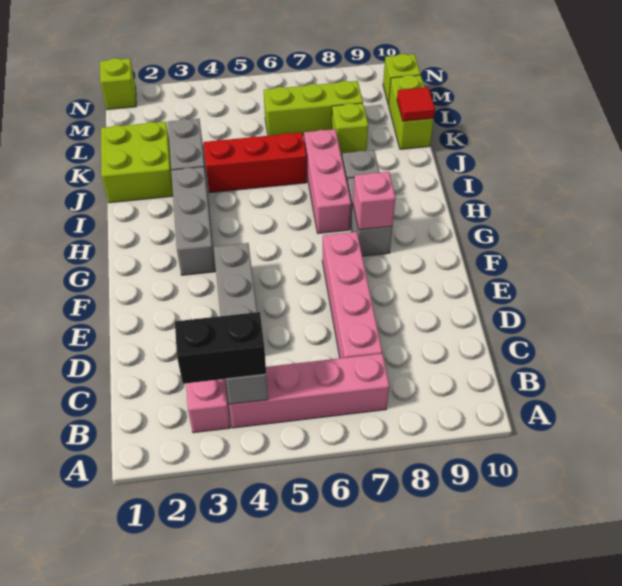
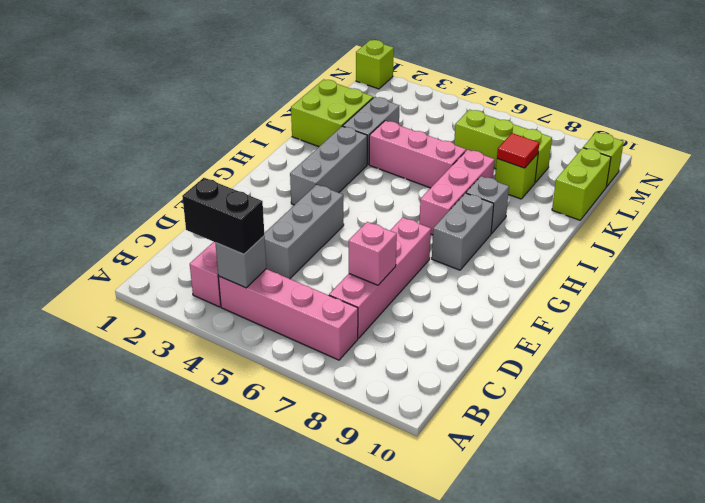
pink brick G8 level 2 -> pink brick D7 level 2
red brick J4:J6 level 1 -> pink brick J4:J6 level 1
red tile K10 level 2 -> red tile K8 level 2

